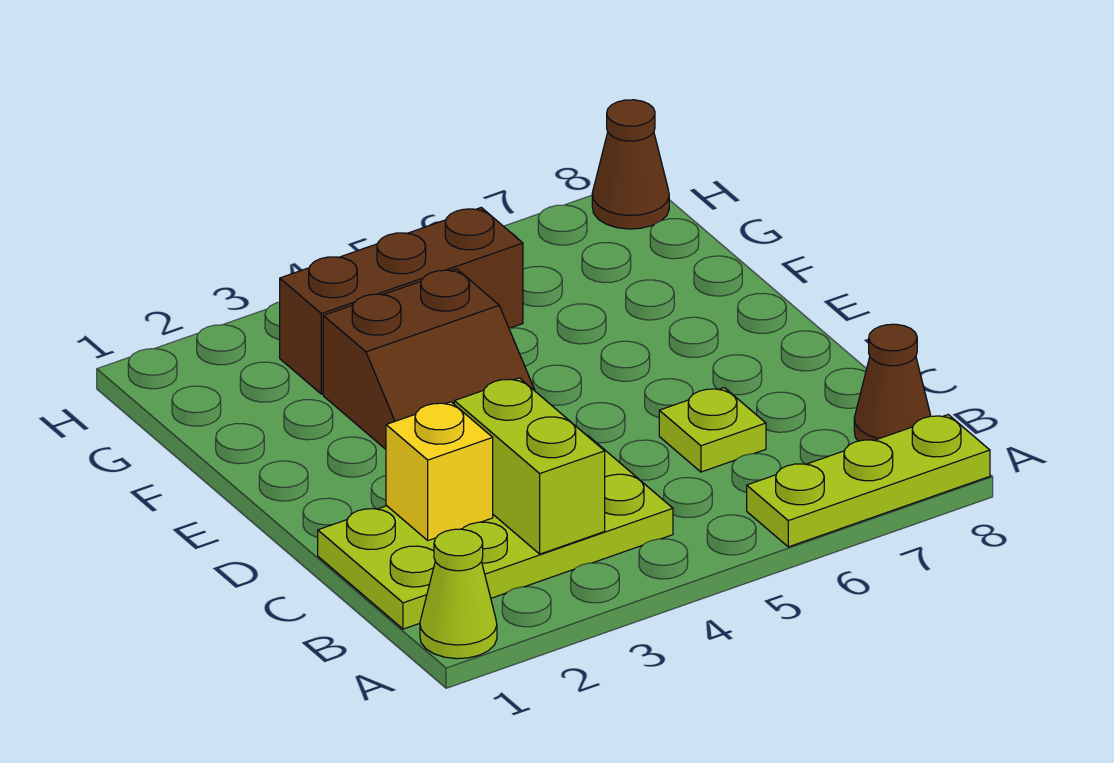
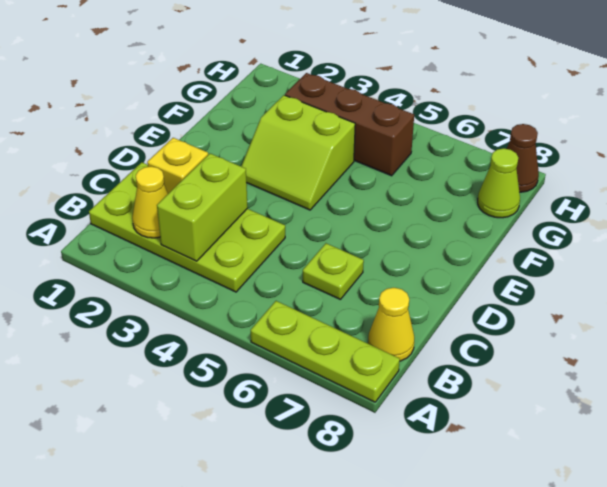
lime cone A1 level 1 -> lime cone G8 level 1
none -> yellow cone B2 level 2
brown cone B8 level 1 -> yellow cone B8 level 1
brown slope E3:F4 level 1 top F -> lime slope E3:F4 level 1 top F

